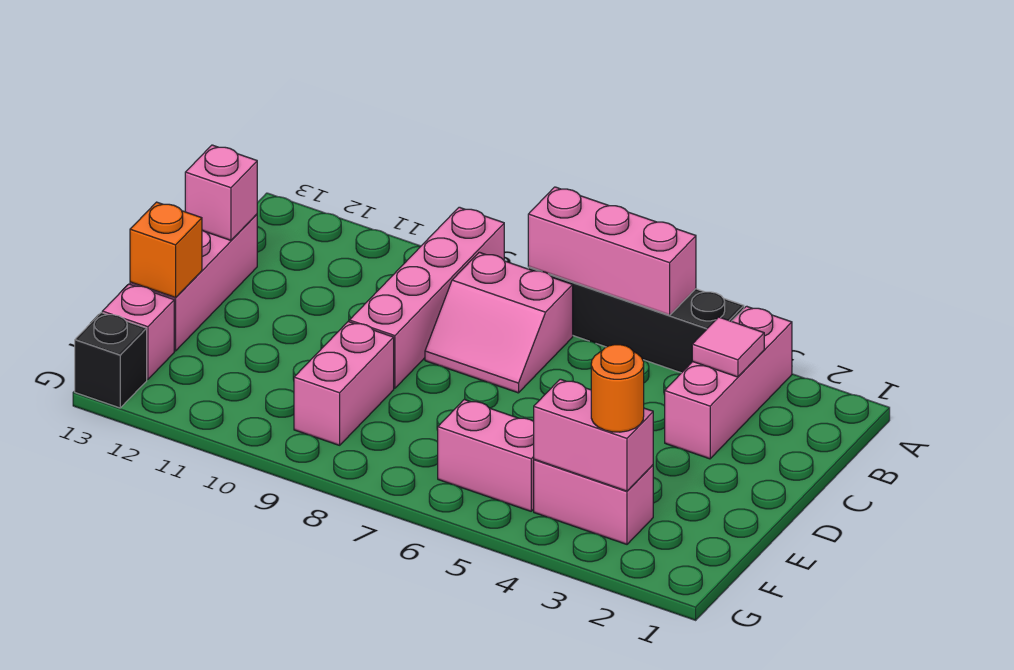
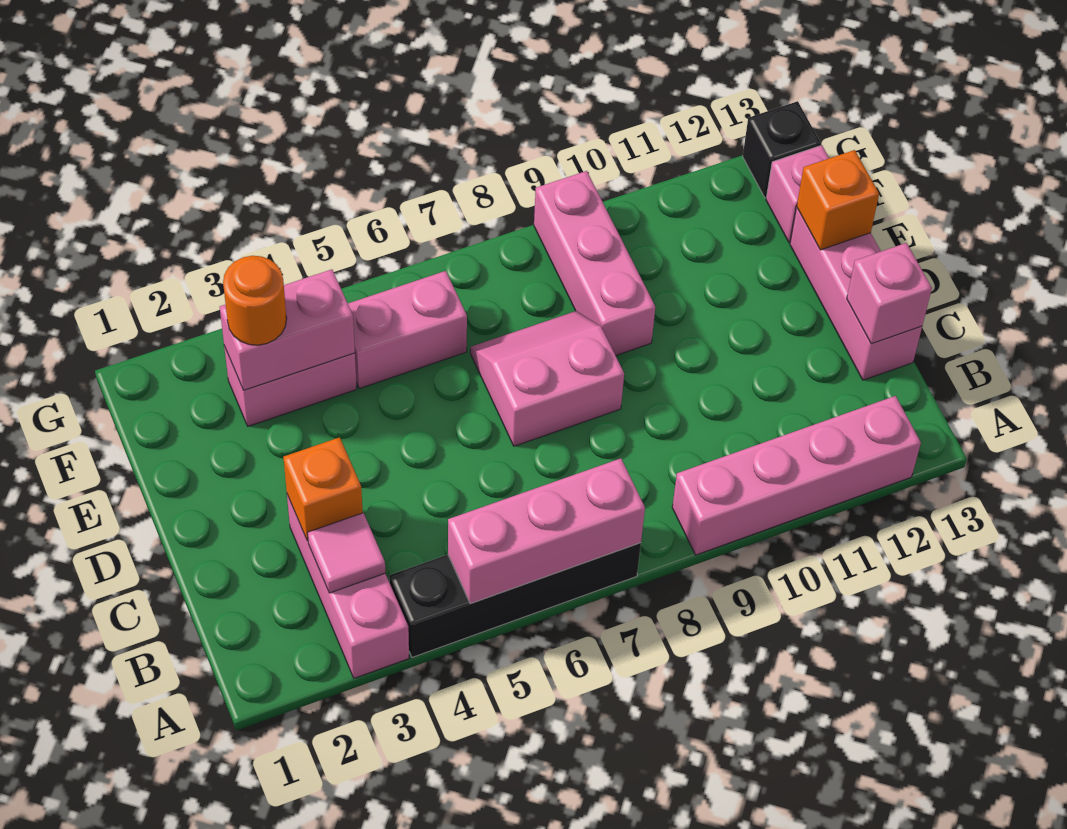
pink brick A9:D9 level 1 -> pink brick A9:A12 level 1
pink slope B7:C8 level 1 top B -> pink slope D7:E8 level 1 top D
none -> orange brick C3 level 2
pink brick E9:F9 level 1 -> pink brick E9:G9 level 1

